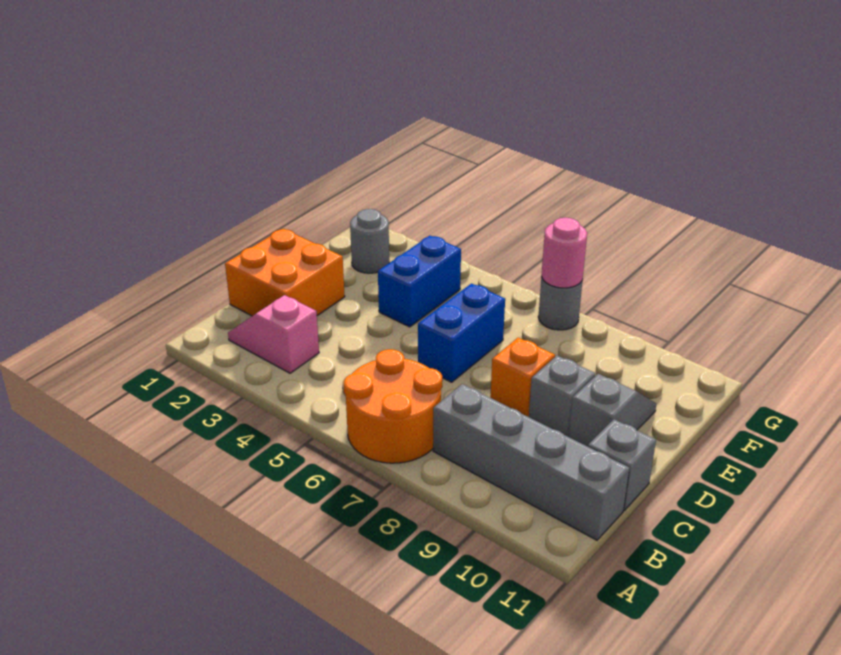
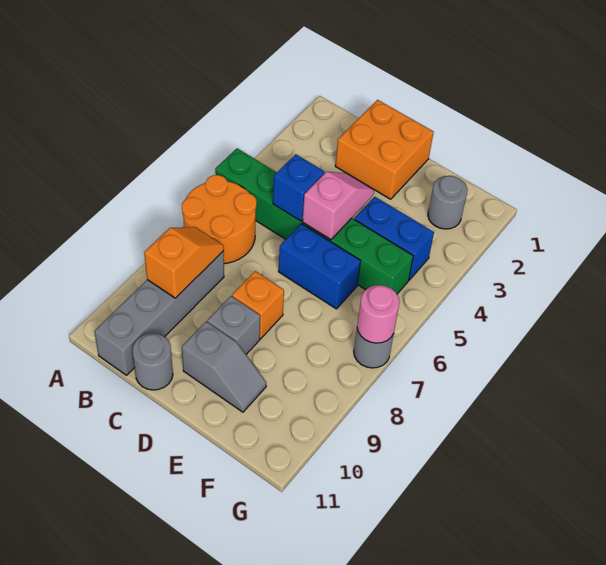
none -> green brick A5:F5 level 1
pink slope B2:B3 level 1 top 3 -> pink slope D4:D5 level 2 top 5
none -> orange slope B8:B9 level 2 top 9
none -> blue brick C5 level 2
grey brick C11 level 1 -> grey round brick C11 level 1

